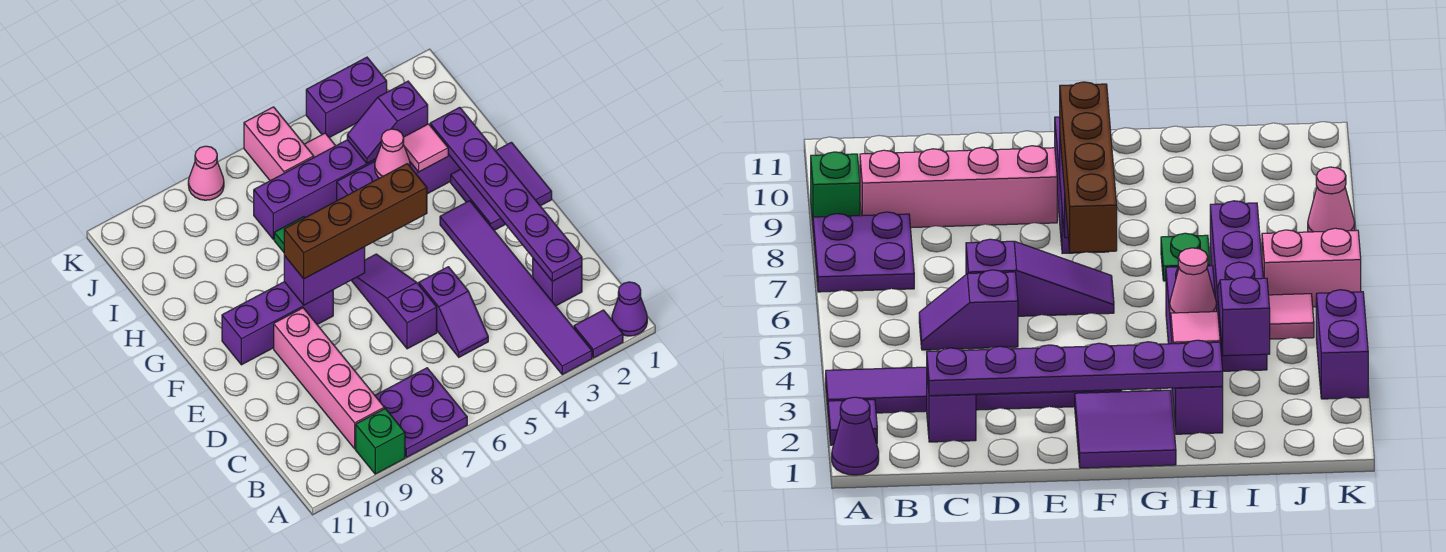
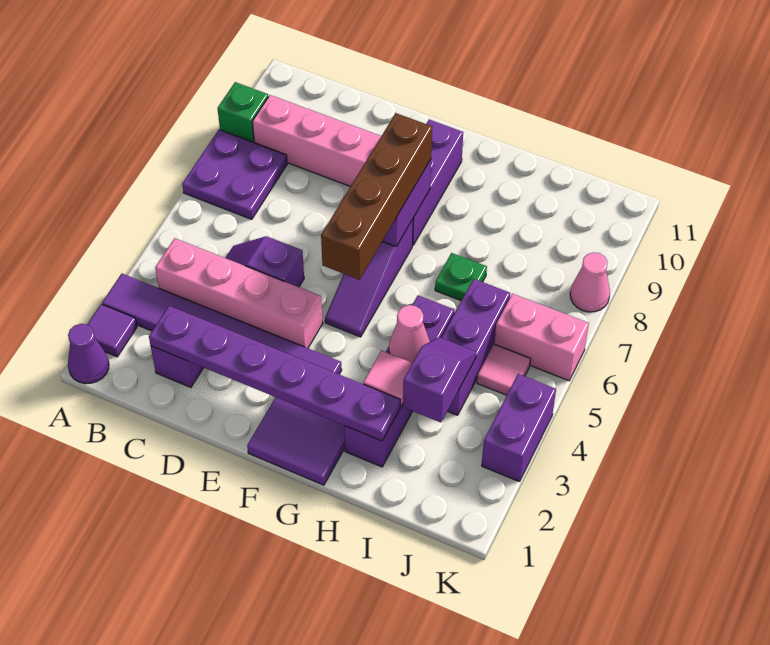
none -> pink brick B4:E4 level 1
purple slope D6:F6 level 1 top D -> purple slope F5:F7 level 1 top 7
purple brick I4:I7 level 1 -> purple brick I4:I6 level 1

